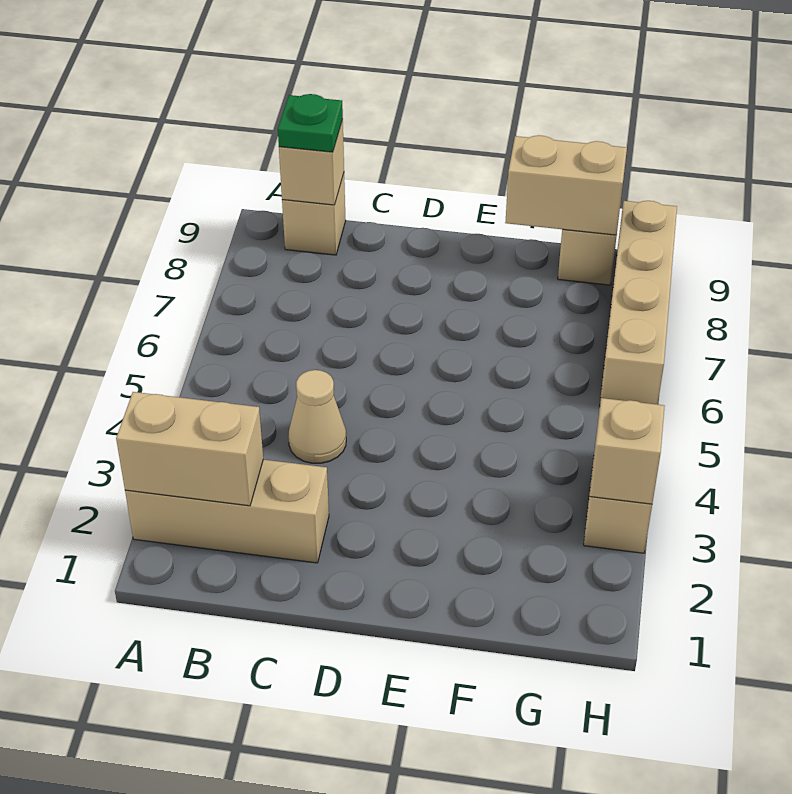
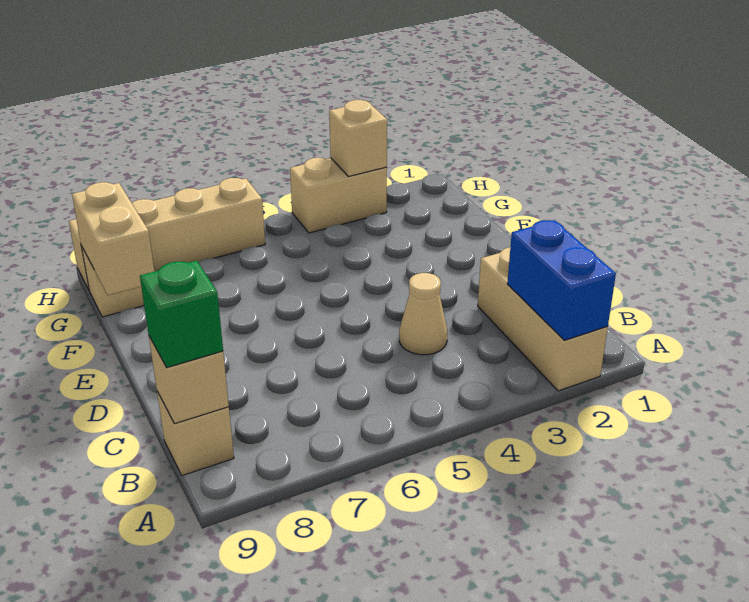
tan brick A2:B2 level 2 -> blue brick A2:B2 level 2
green plate B9 level 3 -> green brick B9 level 3

